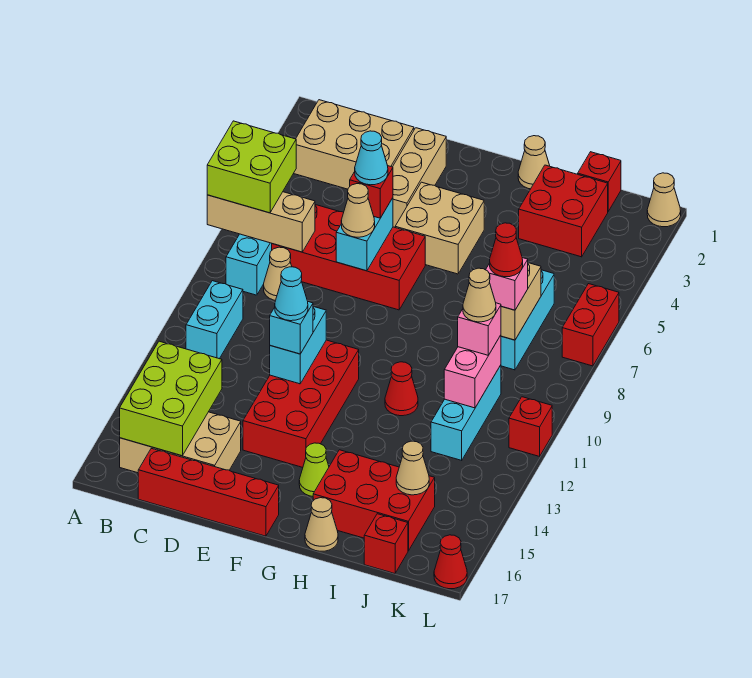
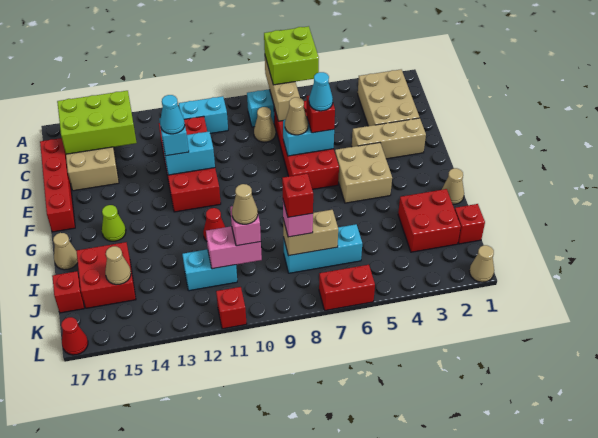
red brick E11:F14 level 1 -> red brick C11:F12 level 1
red brick H15:J16 level 1 -> red brick I15:J16 level 1
red cone J8 level 4 -> red brick J8 level 4
cyan brick J10:J12 level 1 -> cyan brick J11:J12 level 1

